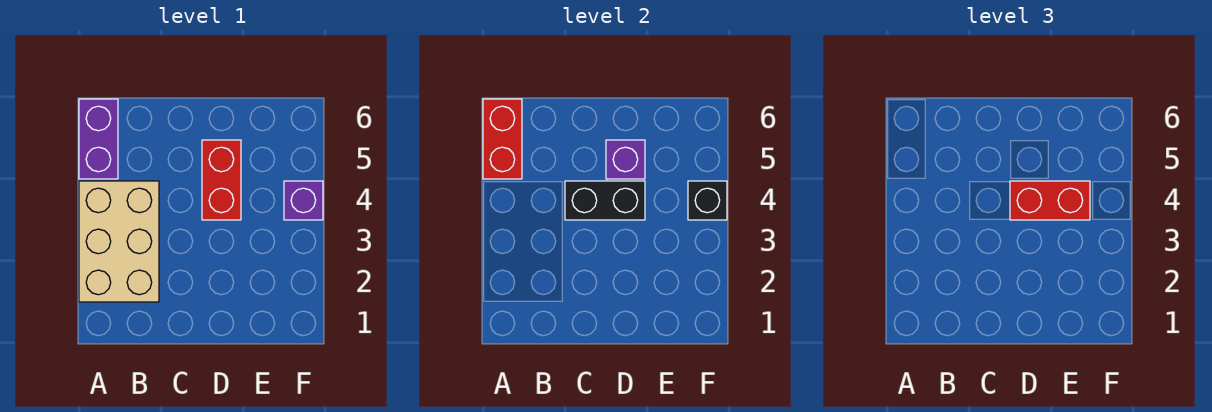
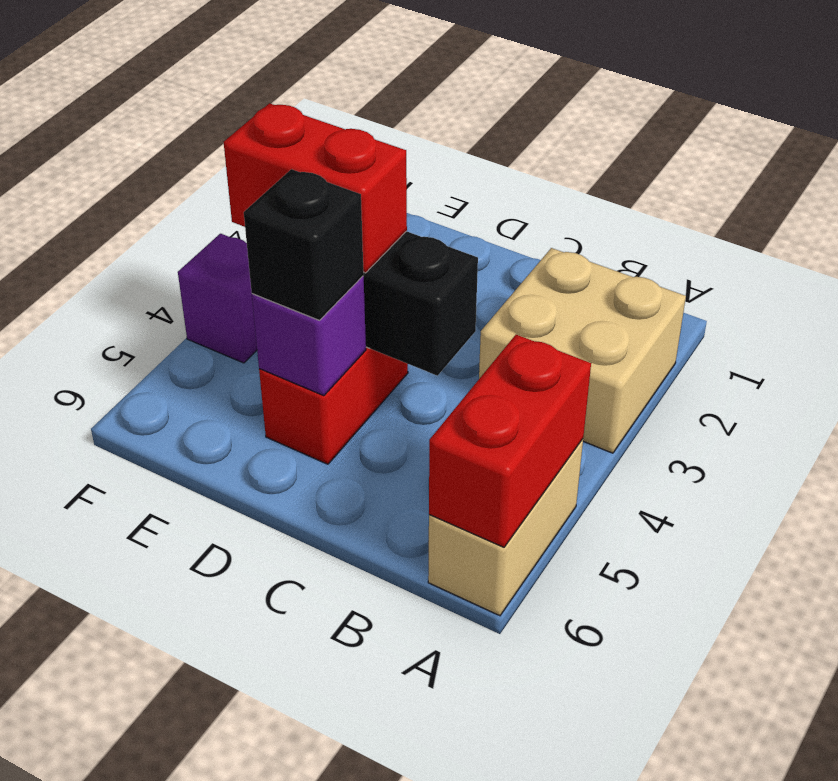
tan brick A2:B4 level 1 -> tan brick A2:B3 level 1
purple brick A5:A6 level 1 -> tan brick A5:A6 level 1
black brick F4 level 2 -> black brick D5 level 3

